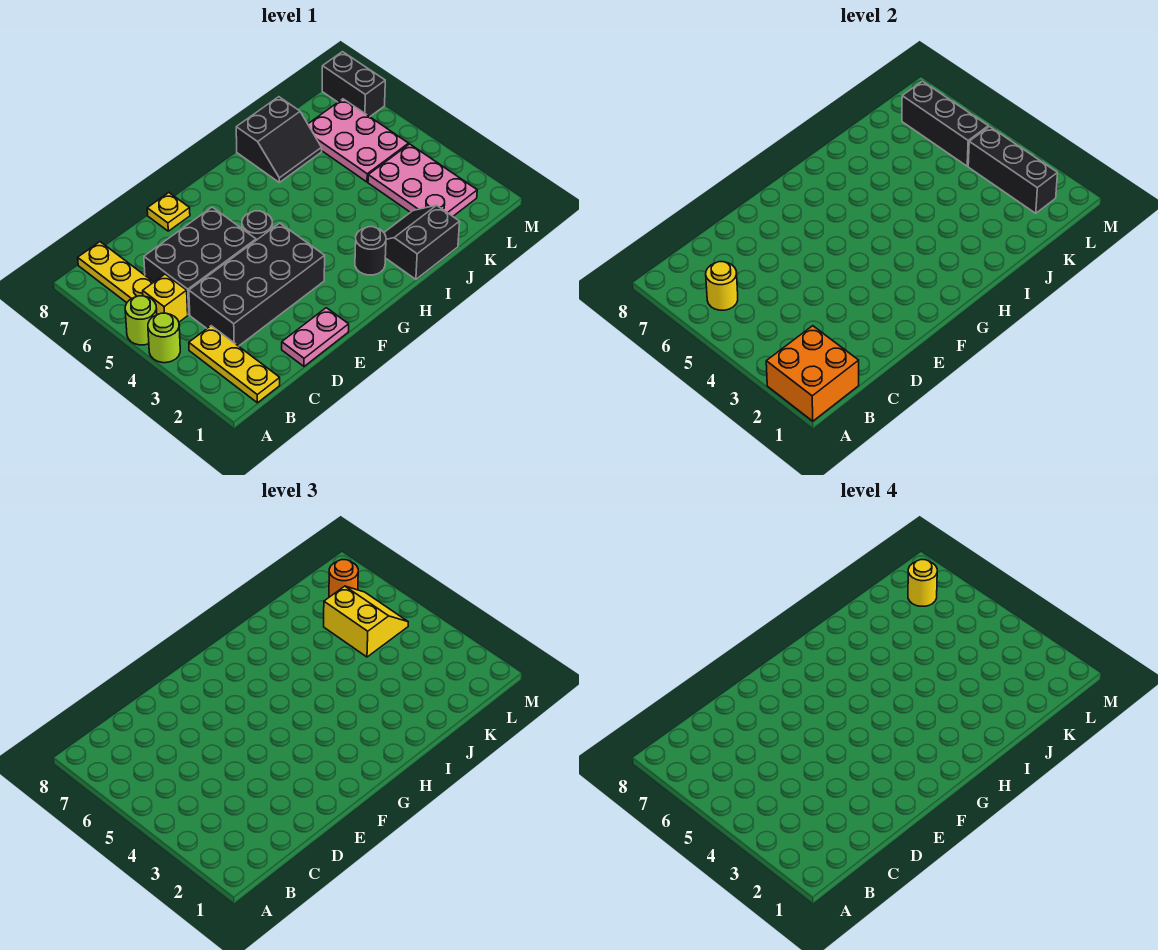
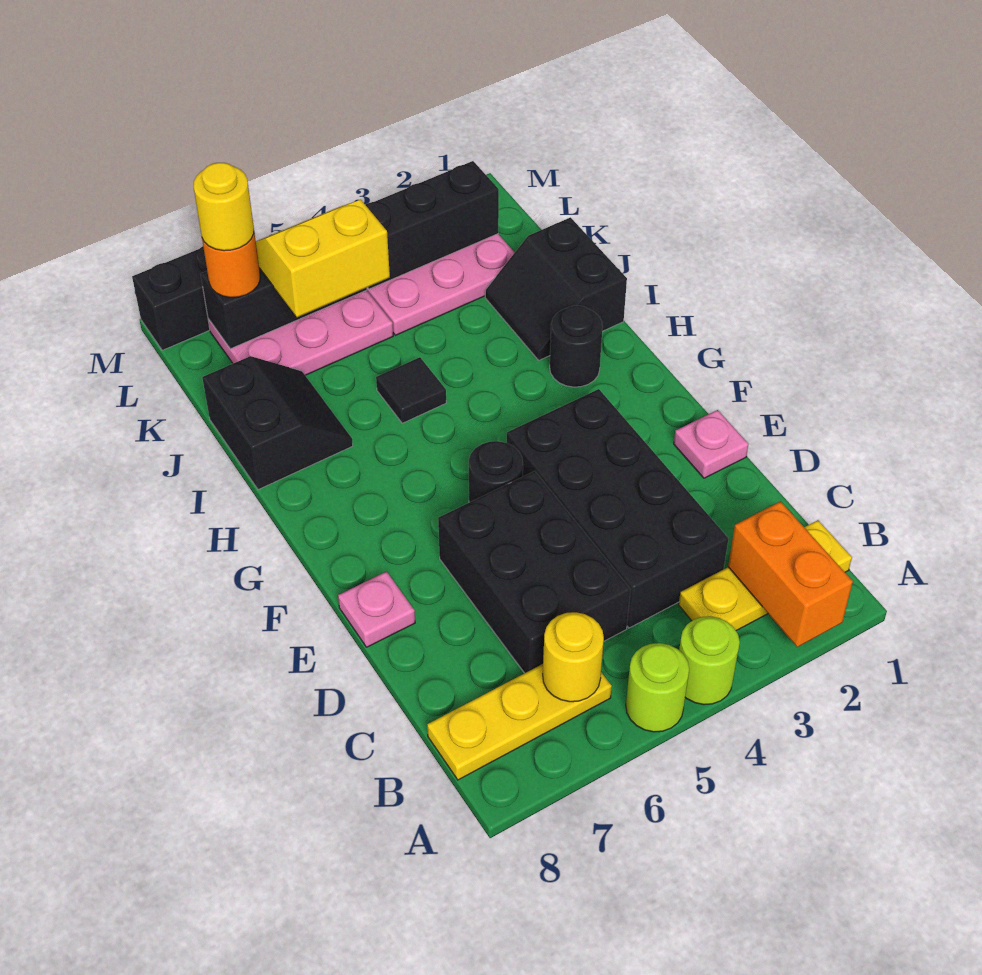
orange brick A1:B2 level 2 -> orange brick A2:B2 level 2
yellow brick B5 level 1 -> none
pink plate D1:E1 level 1 -> pink plate E1 level 1
yellow plate E8 level 1 -> pink plate E8 level 1
none -> black tile I5 level 1

